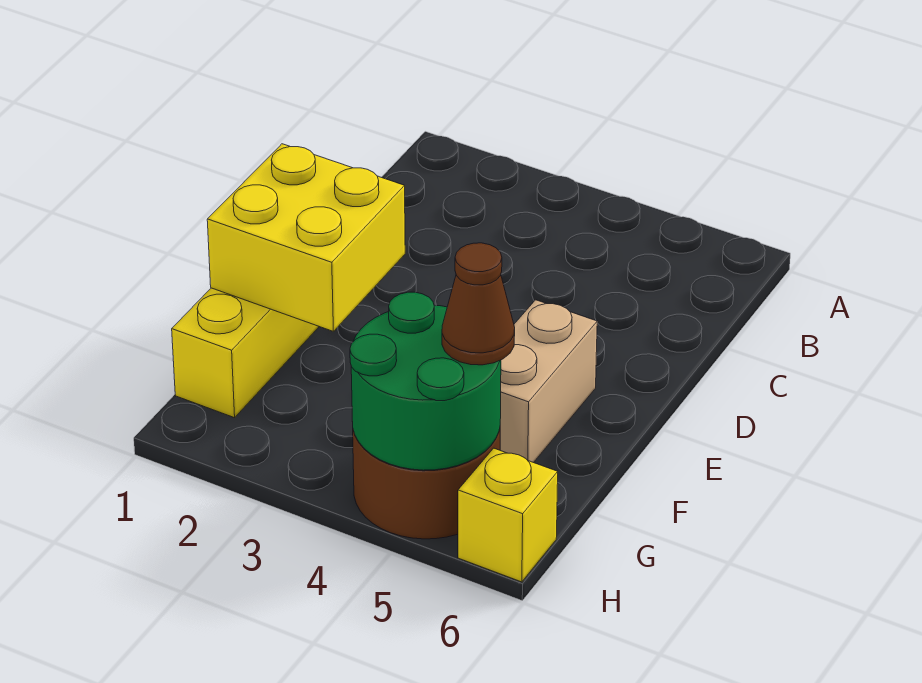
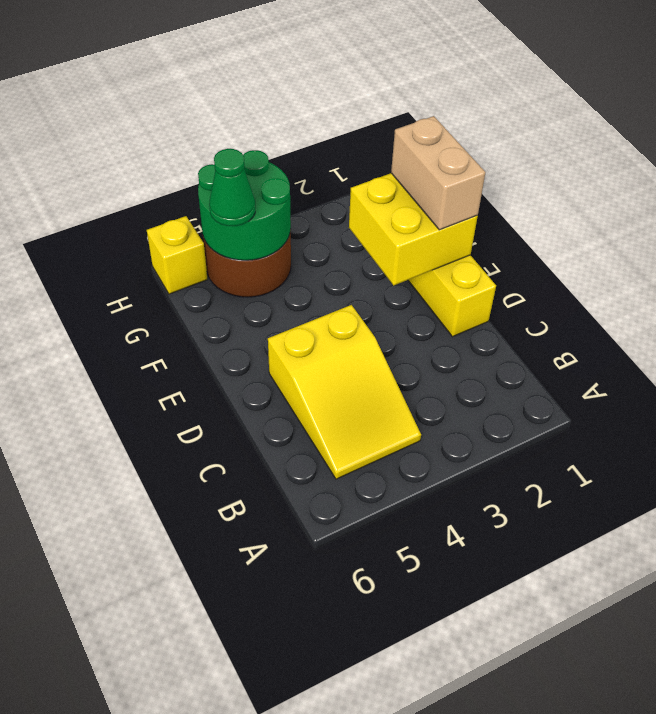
none -> yellow slope B4:D5 level 1 top D
tan brick E5:F5 level 1 -> tan brick E1:F1 level 3
brown cone G5 level 3 -> green cone G5 level 3

